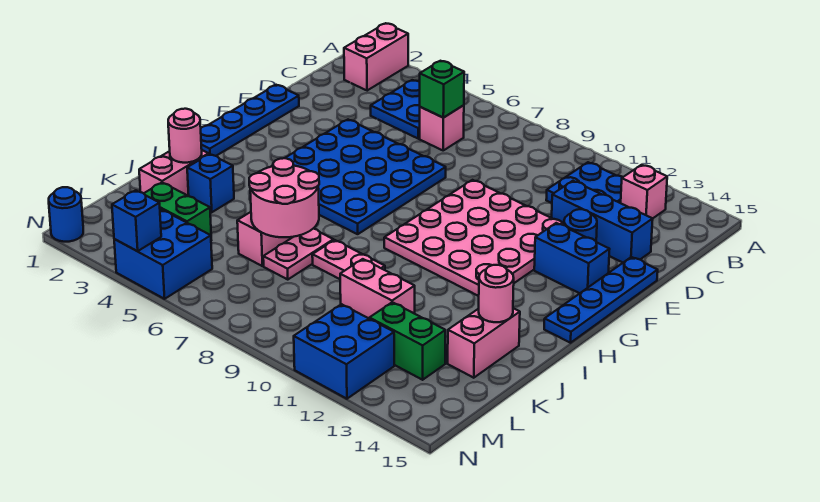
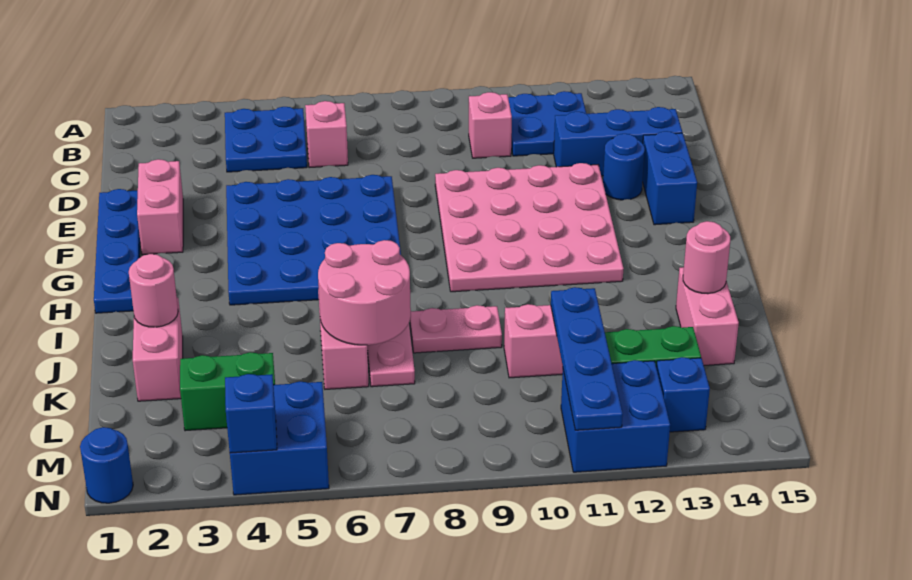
pink brick A2:B2 level 1 -> pink brick E2:F2 level 1
pink brick B13 level 1 -> pink brick C10 level 1
green brick C6 level 2 -> none
blue plate E15:H15 level 1 -> blue plate K11:N11 level 2
blue brick F13:F14 level 1 -> blue brick E14:F14 level 1
blue brick J3 level 1 -> blue brick M13 level 1

